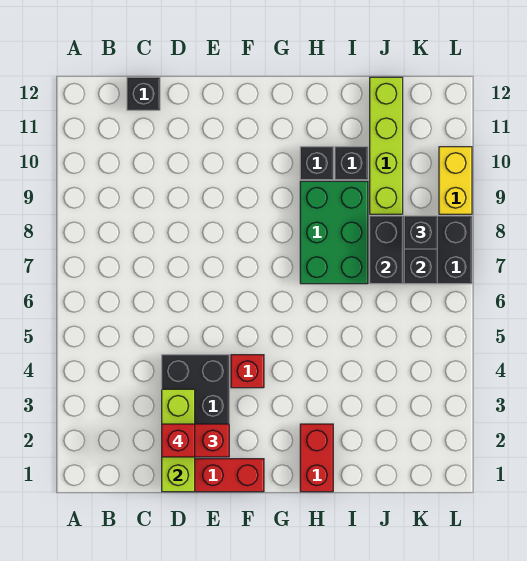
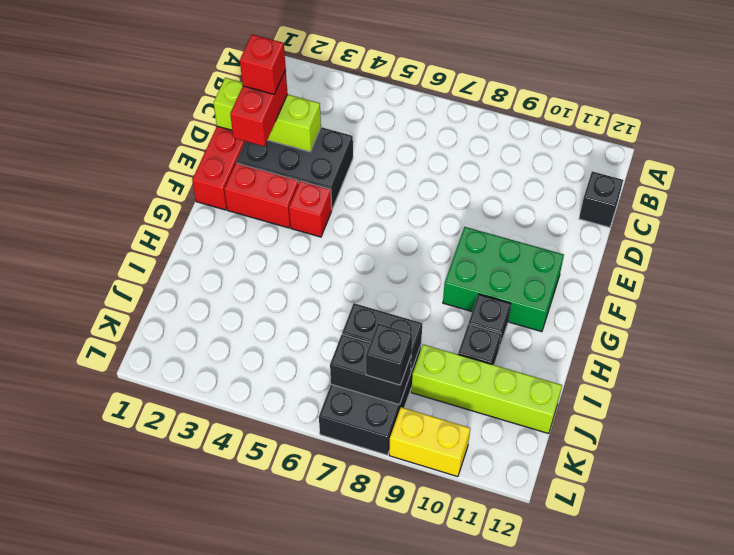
red brick H1:H2 level 1 -> red brick F2:F3 level 1
green brick H7:I9 level 1 -> green brick F9:G11 level 1

